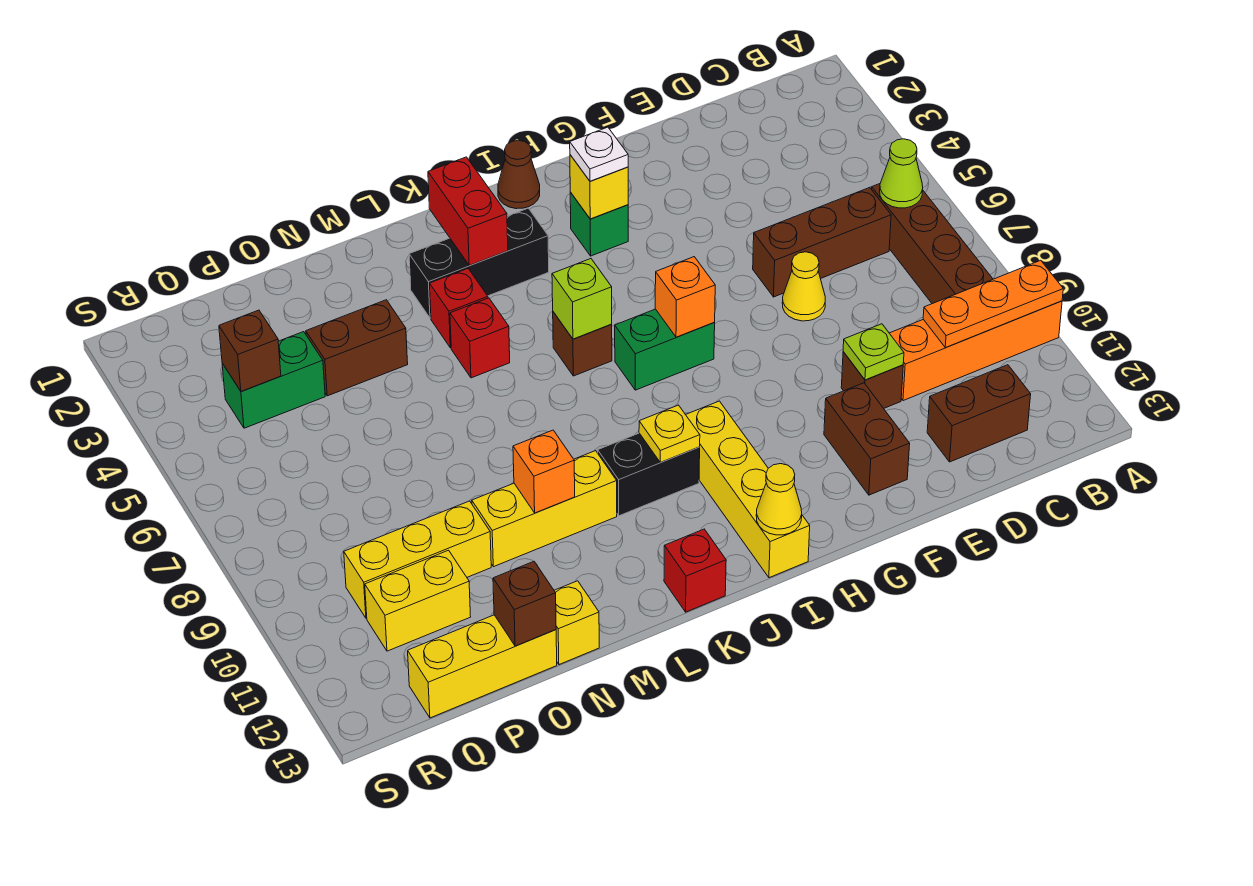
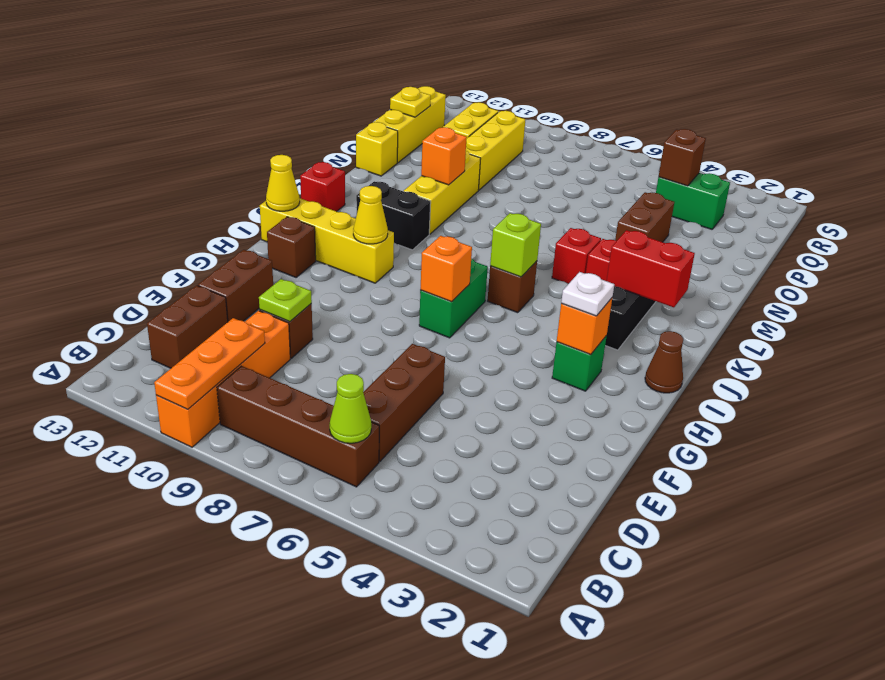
yellow cone E7 level 1 -> yellow cone I10 level 2
brown brick F11:F12 level 1 -> brown brick E12:F12 level 1
yellow brick H3 level 2 -> orange brick H3 level 2
black brick J10:K10 level 1 -> black brick K10:K11 level 1
yellow plate J10 level 2 -> yellow plate P13 level 2
brown brick O13 level 2 -> brown brick H12 level 1
green brick P4:Q4 level 1 -> green brick Q3:Q4 level 1

